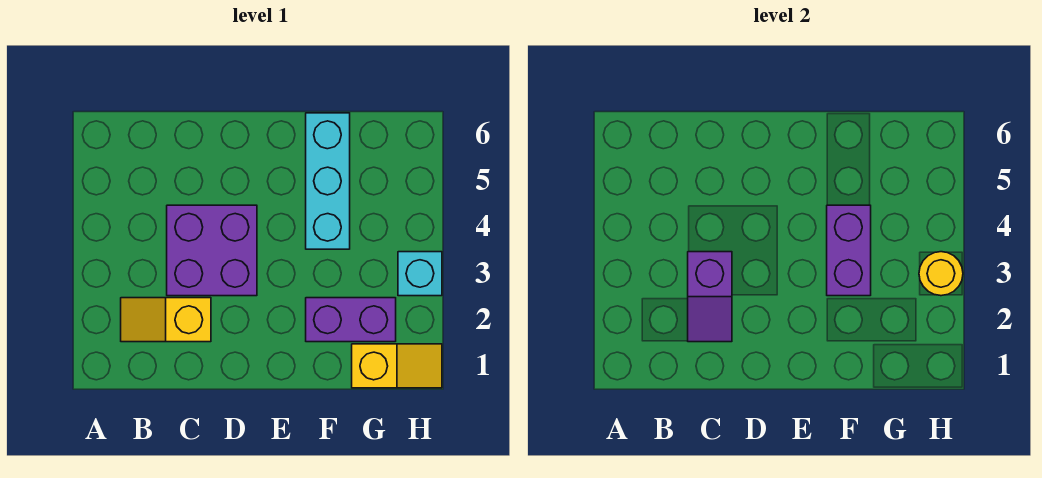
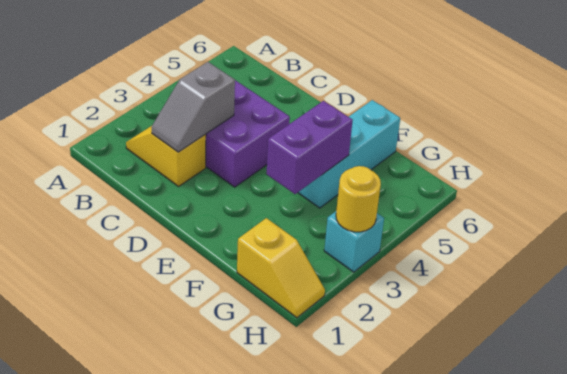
purple slope C2:C3 level 2 top 3 -> grey slope C2:C3 level 2 top 3
purple brick F2:G2 level 1 -> none

